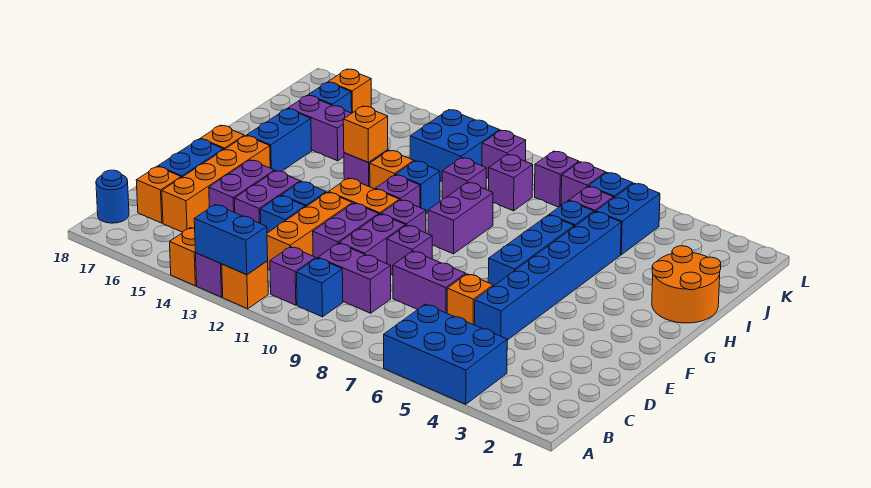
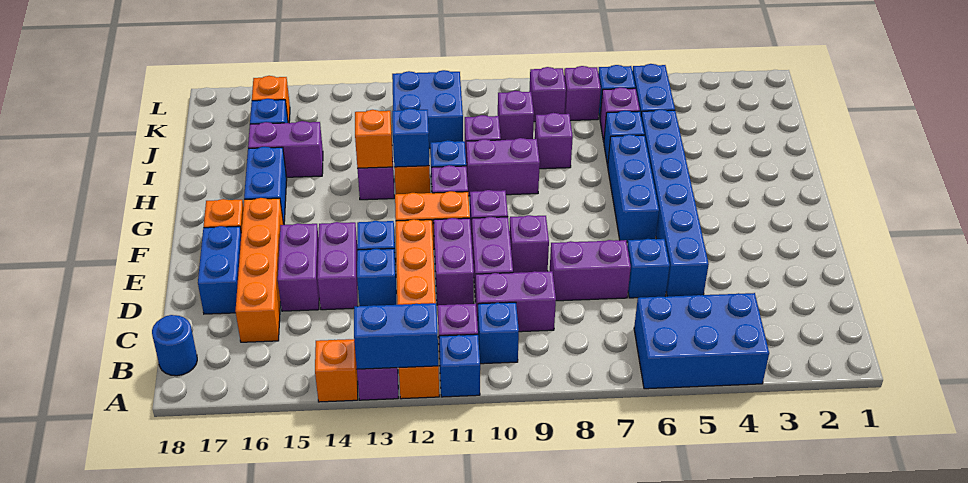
none -> blue brick A11 level 1
orange brick C17 level 1 -> none
orange brick D6 level 1 -> blue brick D6 level 1
purple brick G9:H9 level 1 -> purple brick H9:H10 level 1
orange round brick H1:I2 level 1 -> none
none -> blue brick H12 level 2
purple brick K10 level 1 -> purple brick I8 level 1

